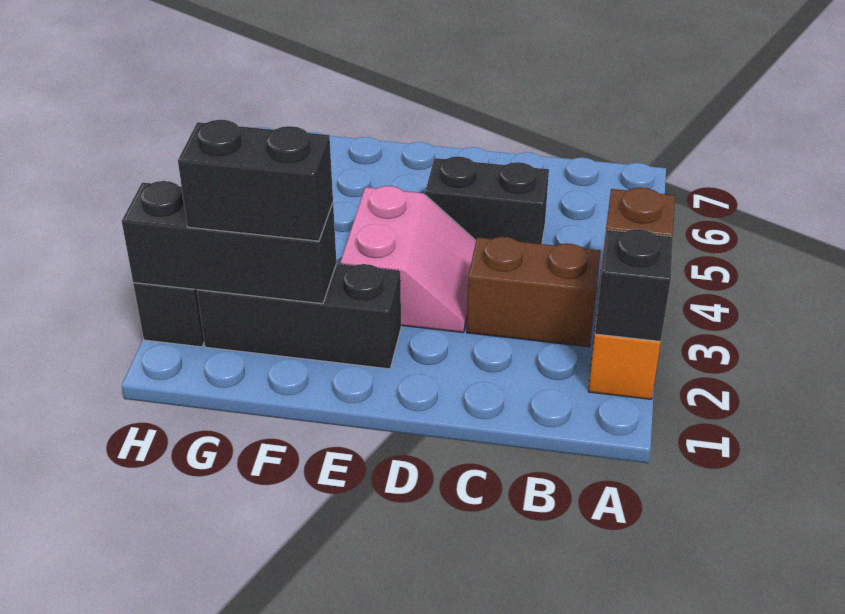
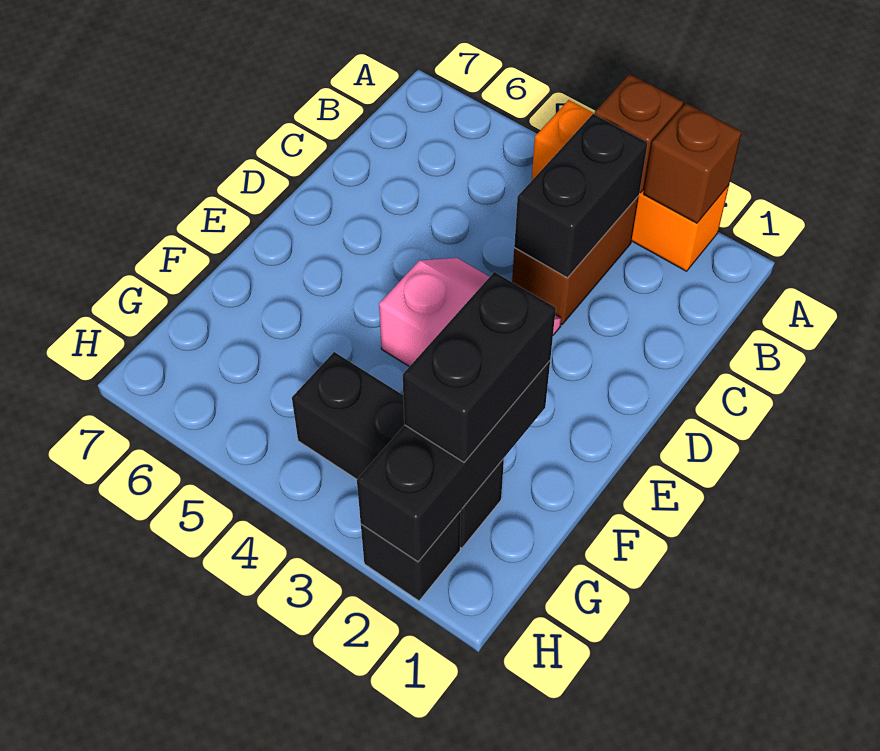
black brick A2 level 2 -> brown brick A2 level 2
black brick C5:D5 level 1 -> black brick B3:C3 level 2
black brick E2:G2 level 1 -> black brick G2:G4 level 1

